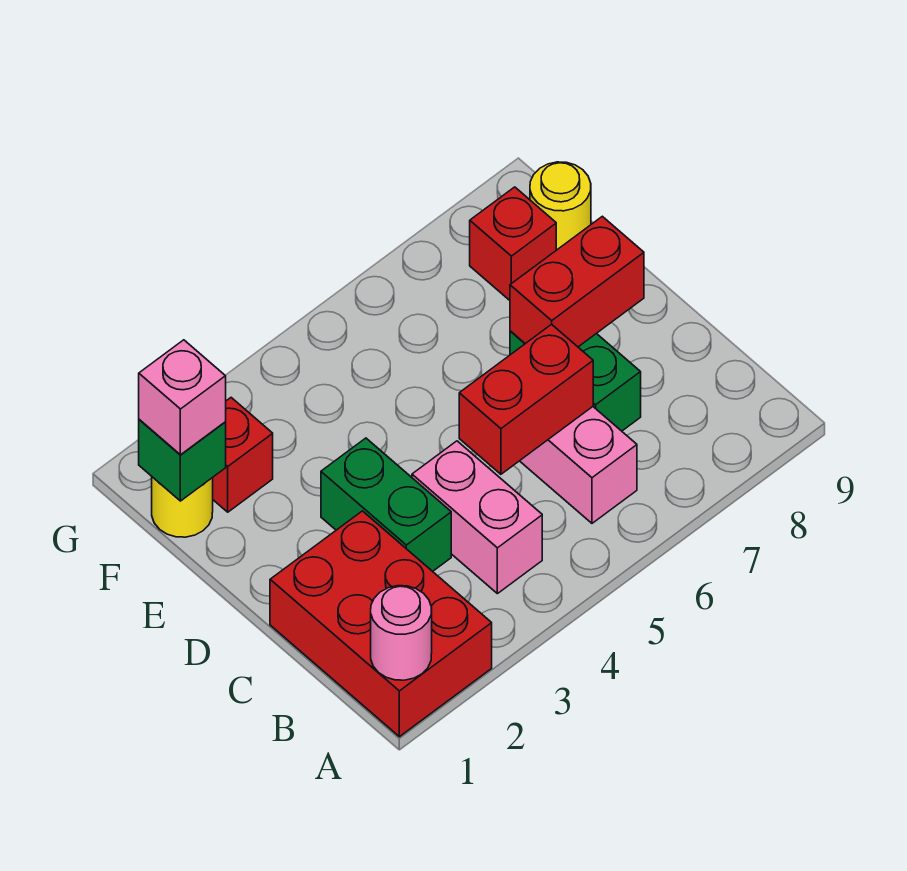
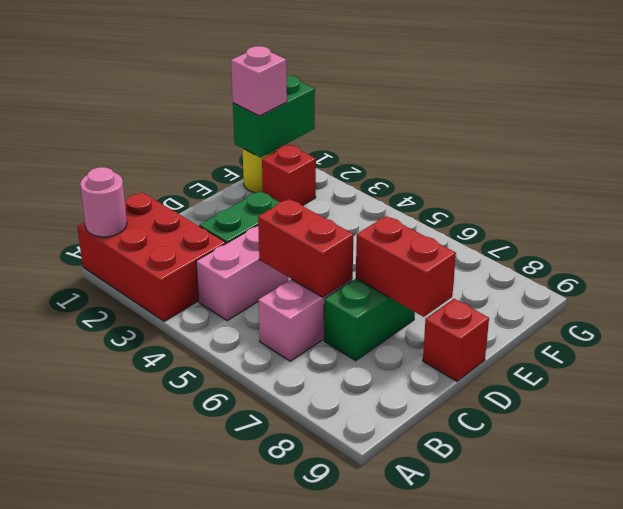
red brick A1:C2 level 1 -> red brick A1:B3 level 1
green brick F1 level 2 -> green brick F1:G1 level 2
red brick F8 level 1 -> red brick D9 level 1
yellow round brick F9 level 1 -> none

